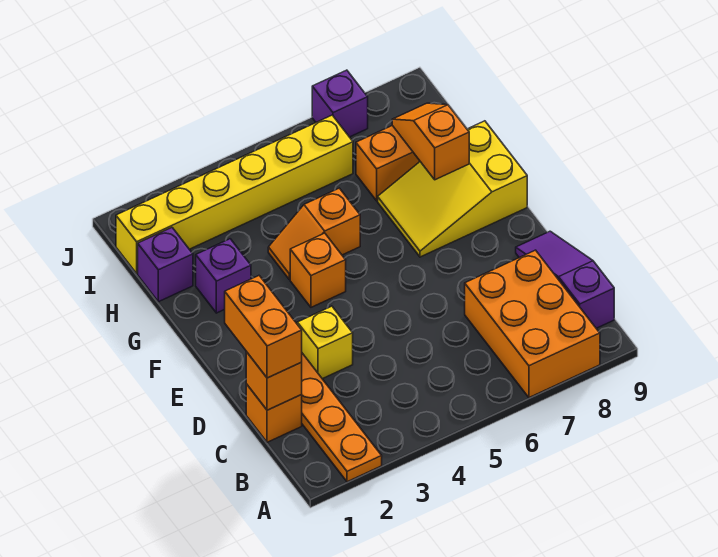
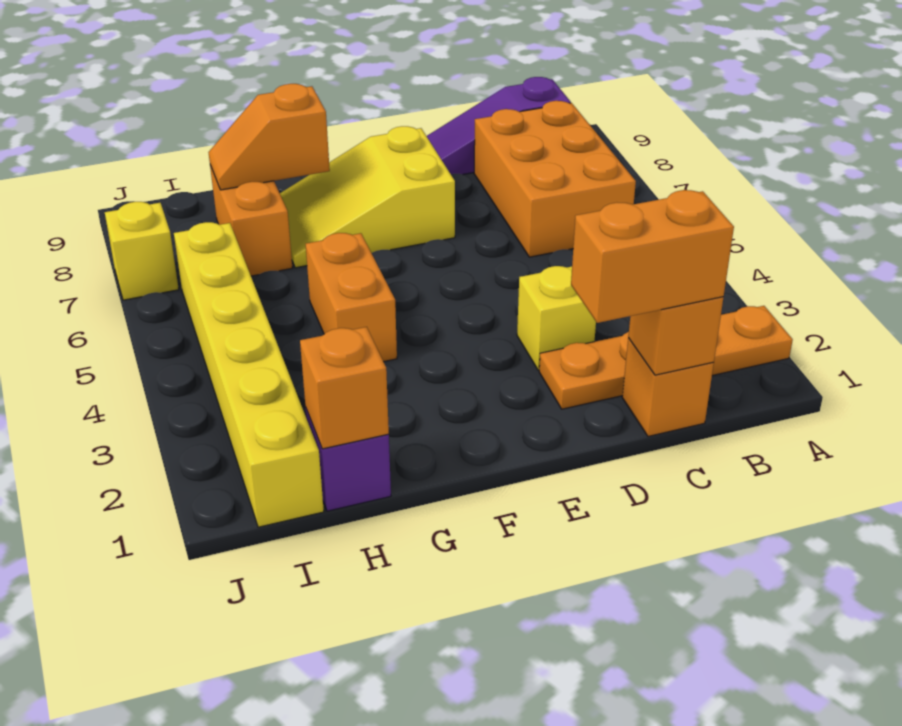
orange brick A7:C8 level 1 -> orange brick B6:C8 level 1
orange brick F4 level 1 -> orange brick H1 level 2
yellow slope F7:G9 level 1 top 9 -> yellow slope E7:G8 level 1 top E
purple brick G2 level 1 -> none
orange slope G4:G5 level 1 top 5 -> orange brick G4:G5 level 1
purple brick J7 level 1 -> yellow brick J7 level 1

